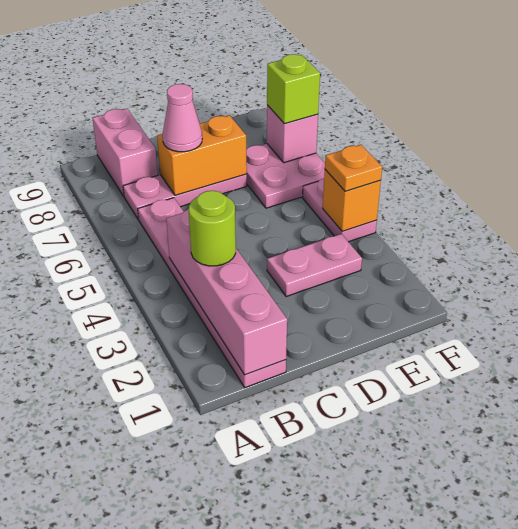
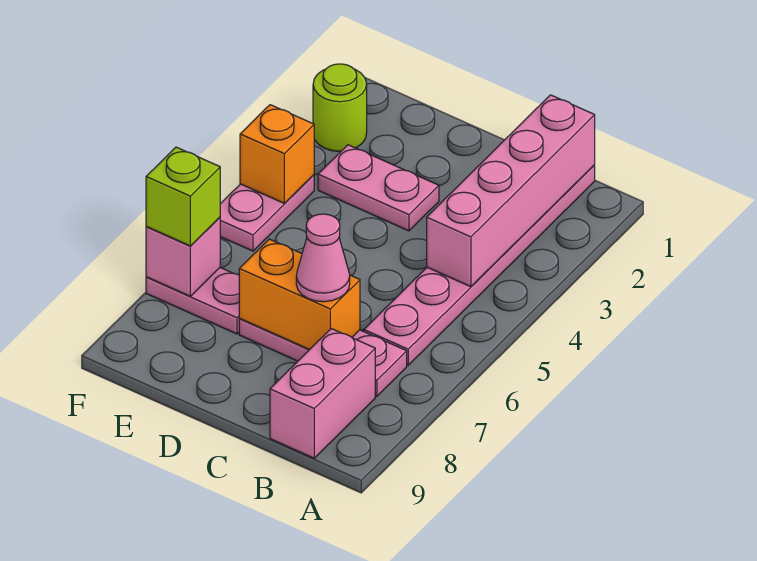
lime round brick B3 level 3 -> lime round brick F2 level 1
pink plate E6:F7 level 1 -> pink plate E7:F7 level 1
orange plate F4 level 3 -> none

